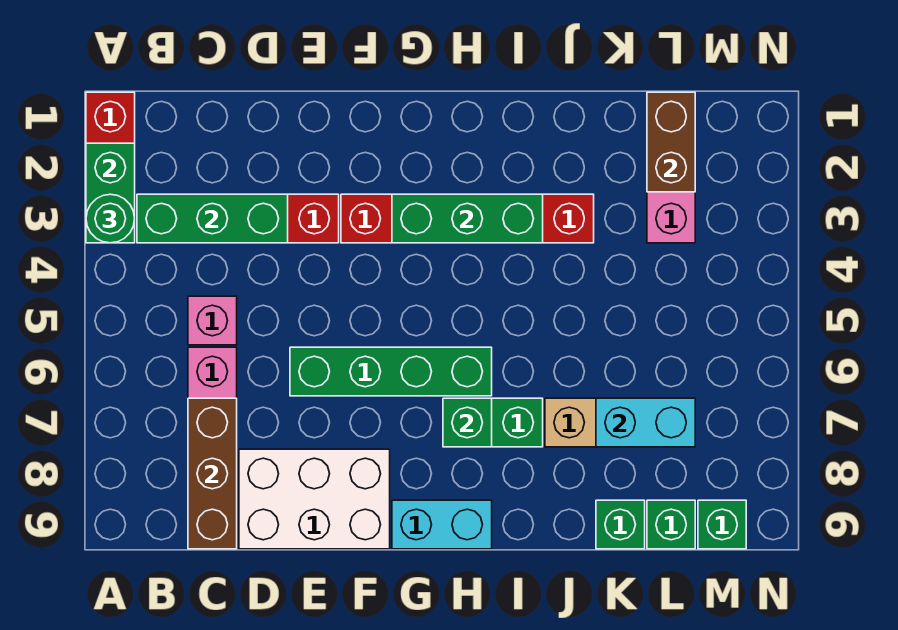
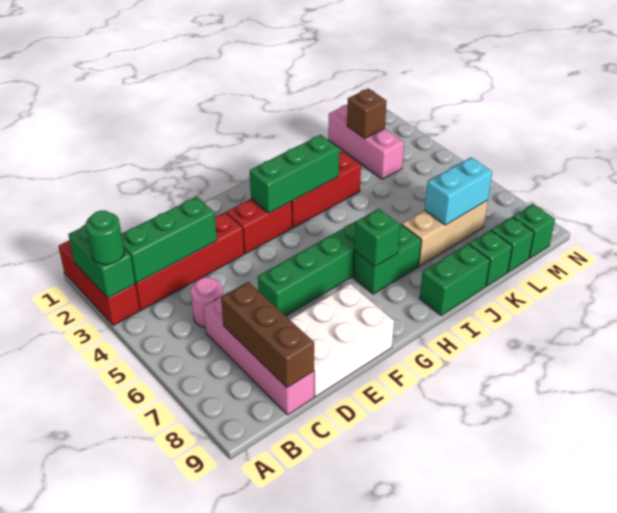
pink brick C5 level 1 -> pink round brick C5 level 1
cyan brick G9:H9 level 1 -> none
none -> green brick I9:J9 level 1
brown brick L1:L2 level 2 -> brown brick L2 level 2

